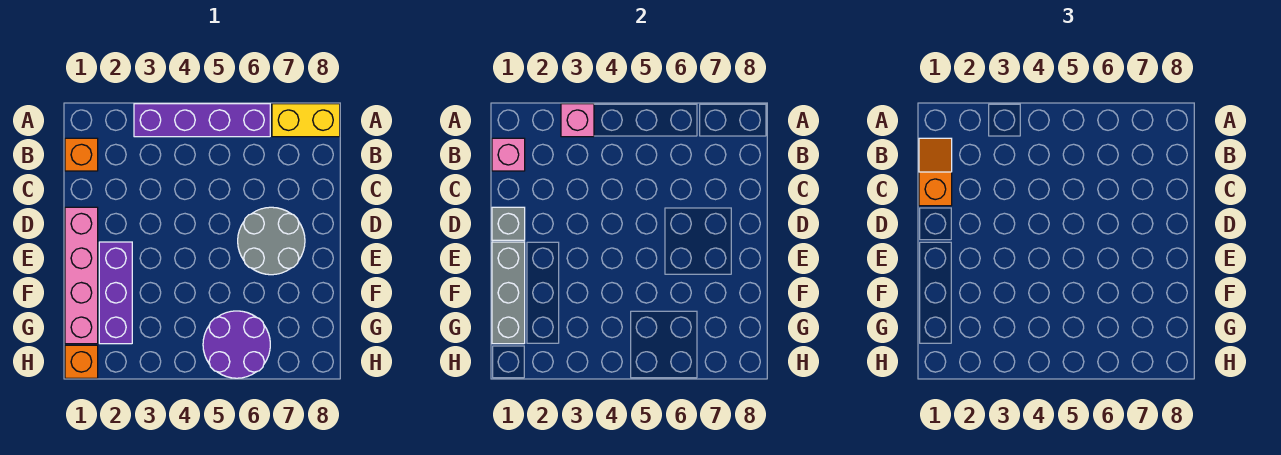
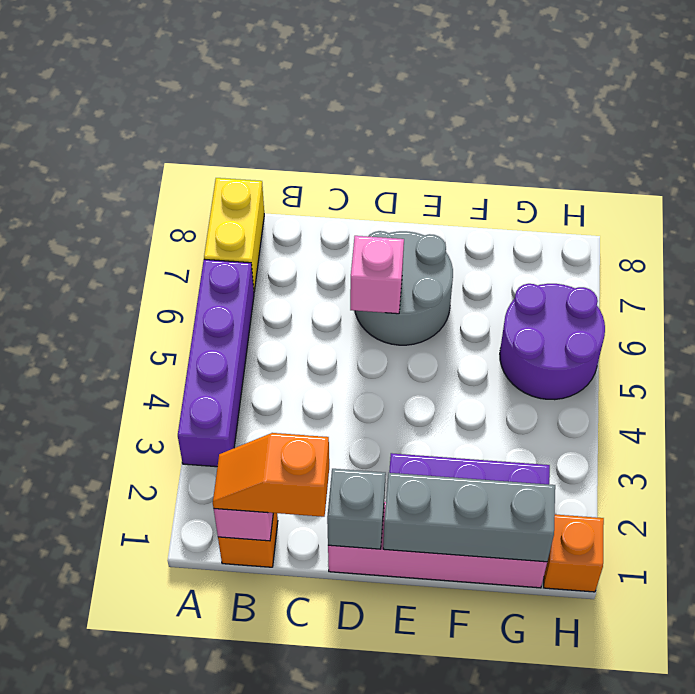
pink brick A3 level 2 -> pink brick D6 level 2

